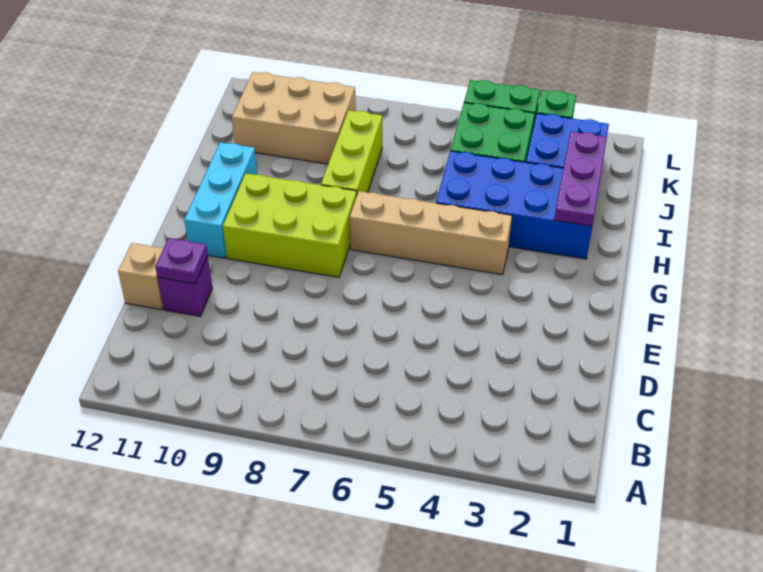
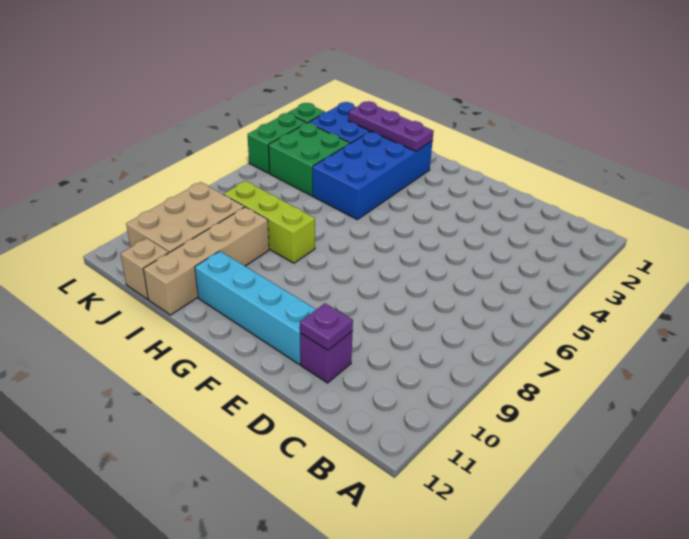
tan brick D12 level 1 -> tan brick J12 level 1
lime brick F8:G10 level 1 -> none
cyan brick F11:H11 level 1 -> cyan brick E11:H11 level 1
tan brick G4:G7 level 1 -> tan brick I9:I12 level 1

